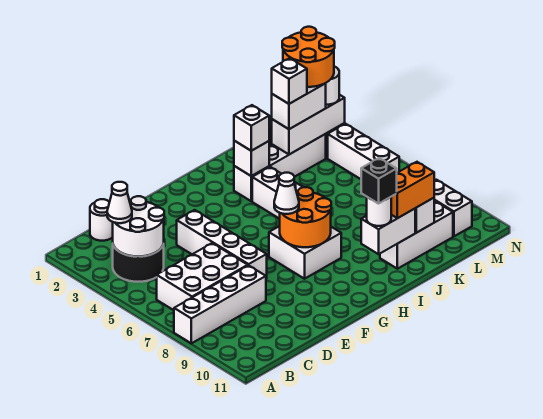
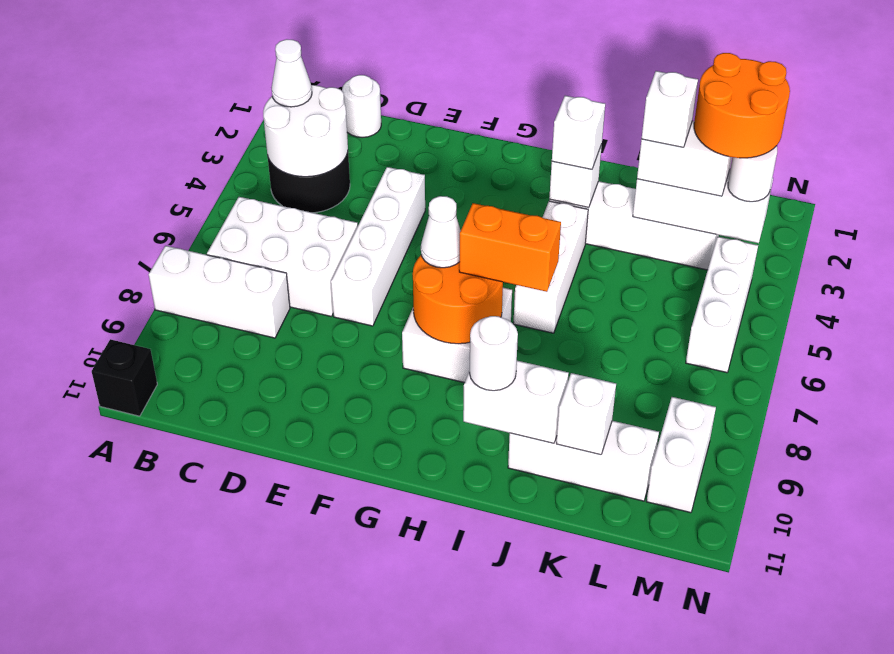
white brick A8:D8 level 1 -> white brick A8:C8 level 1
black brick I10 level 4 -> black brick A11 level 1
orange brick J10:K10 level 3 -> orange brick H7:I7 level 3

